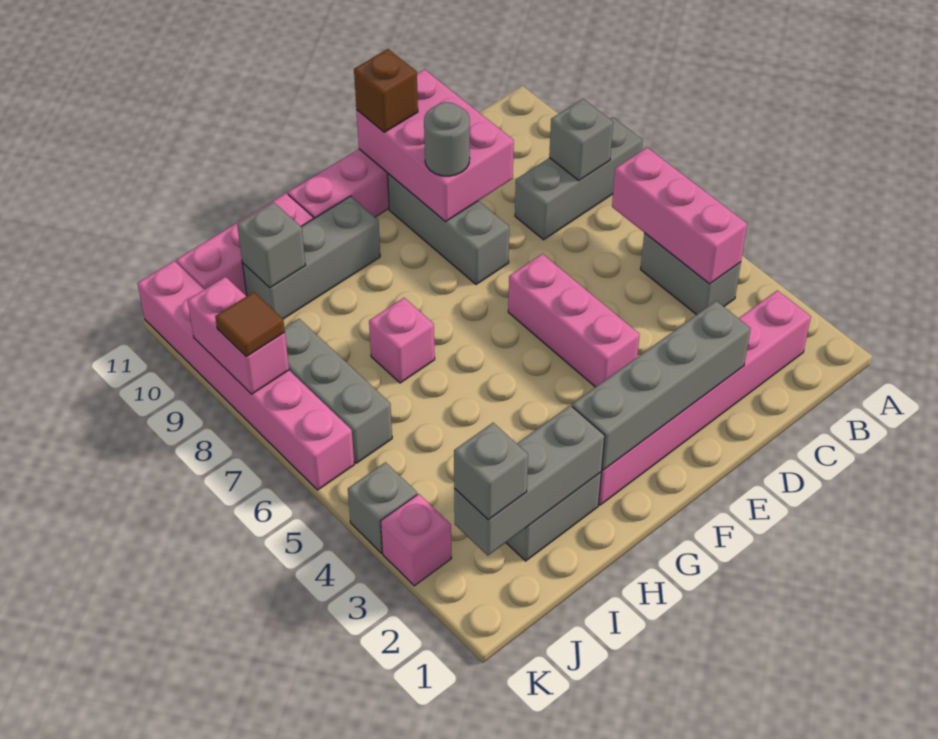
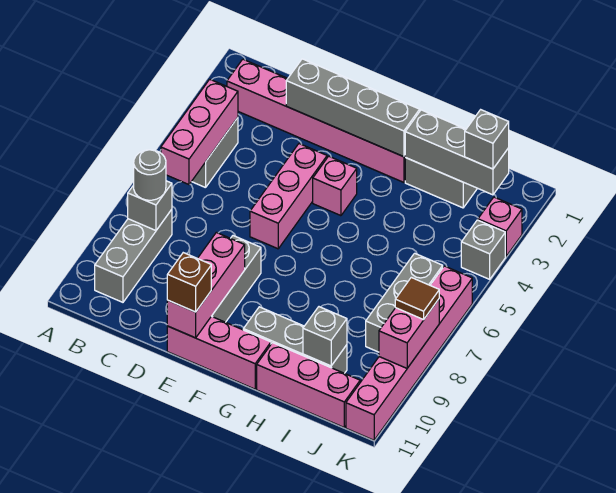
grey brick A8:C8 level 1 -> grey brick B8:B10 level 1
pink brick D9:E11 level 2 -> pink brick E9:E11 level 2
grey round brick E9 level 3 -> grey round brick B8 level 3
pink brick H7 level 1 -> pink brick F4 level 1

